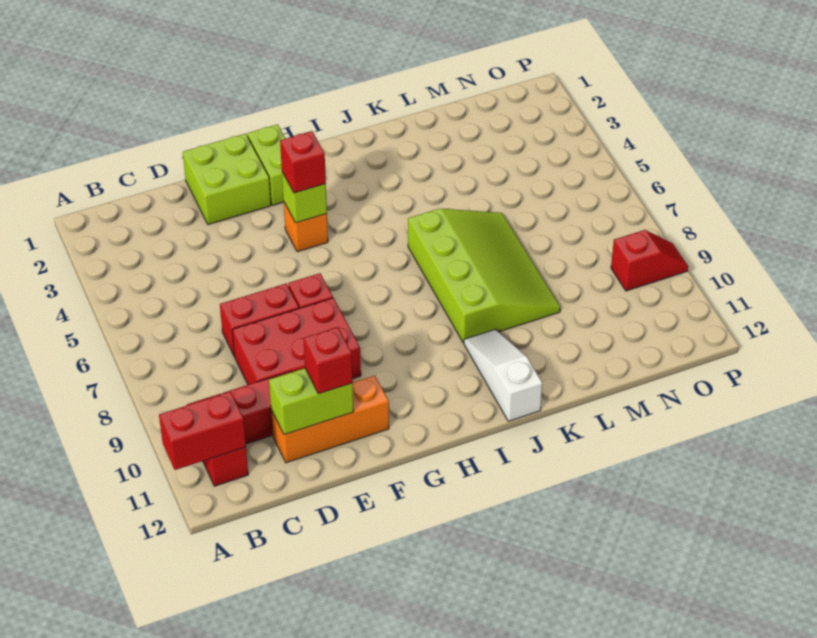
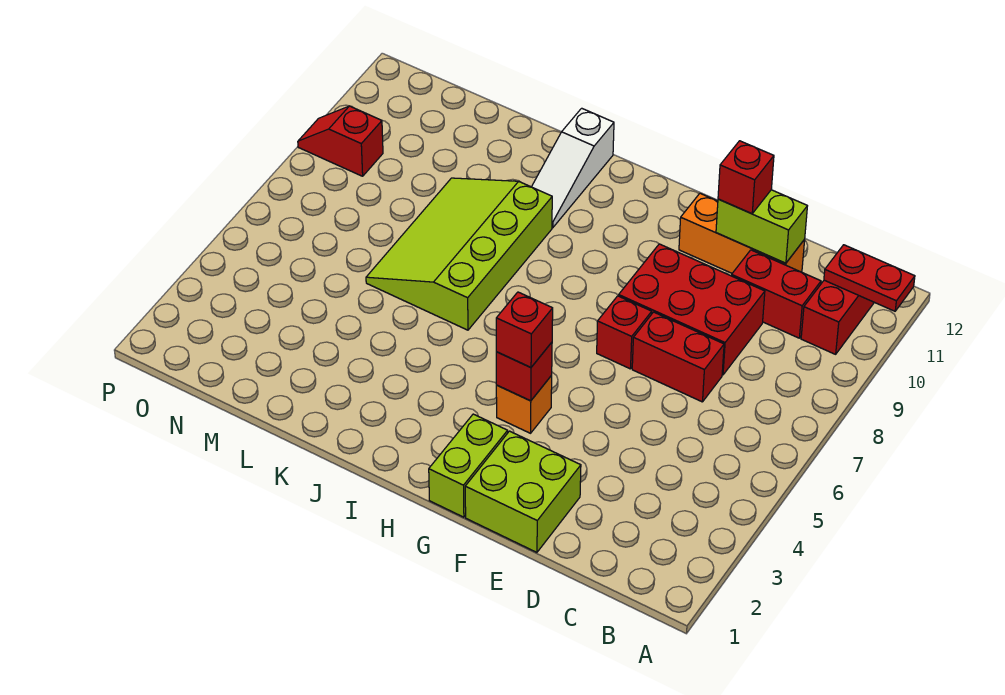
red brick A11:B11 level 2 -> red plate A11:B11 level 2
lime brick G4 level 2 -> red brick G4 level 2

